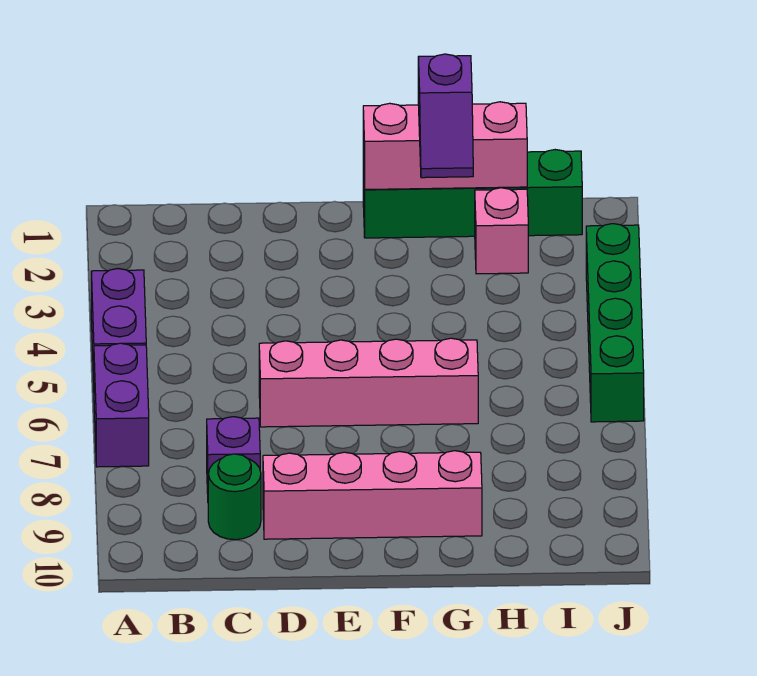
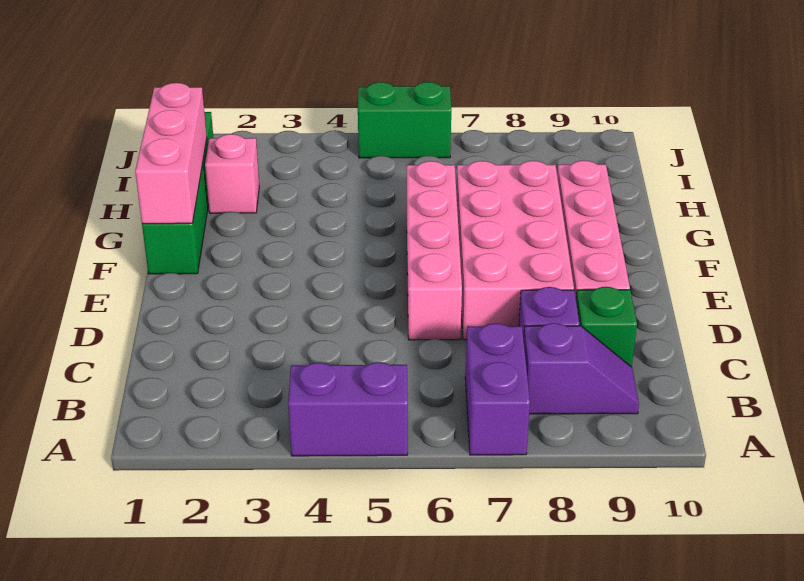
purple brick A6:A7 level 1 -> purple brick A7:B7 level 1
green round brick C9 level 1 -> green brick C9 level 1
none -> pink brick D7:G8 level 1
purple slope G1:G2 level 3 top 1 -> purple slope B8:B9 level 1 top 8
green brick J3:J6 level 1 -> green brick J5:J6 level 1

